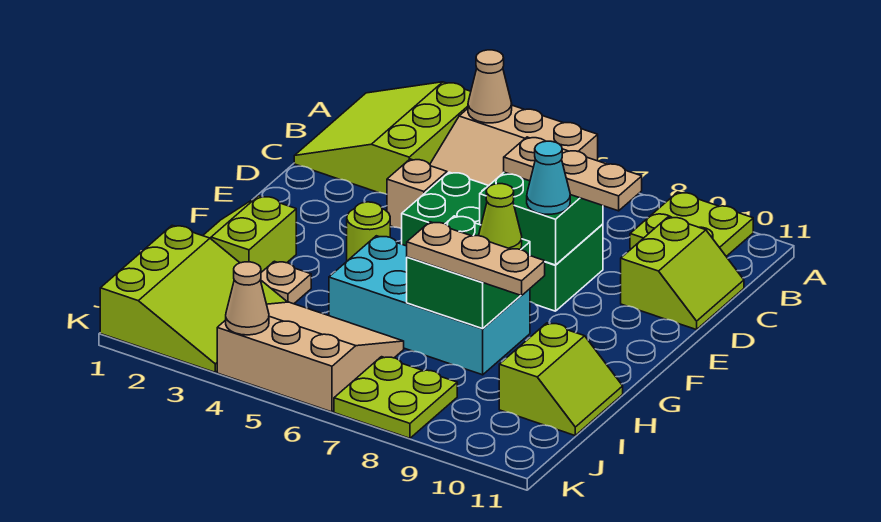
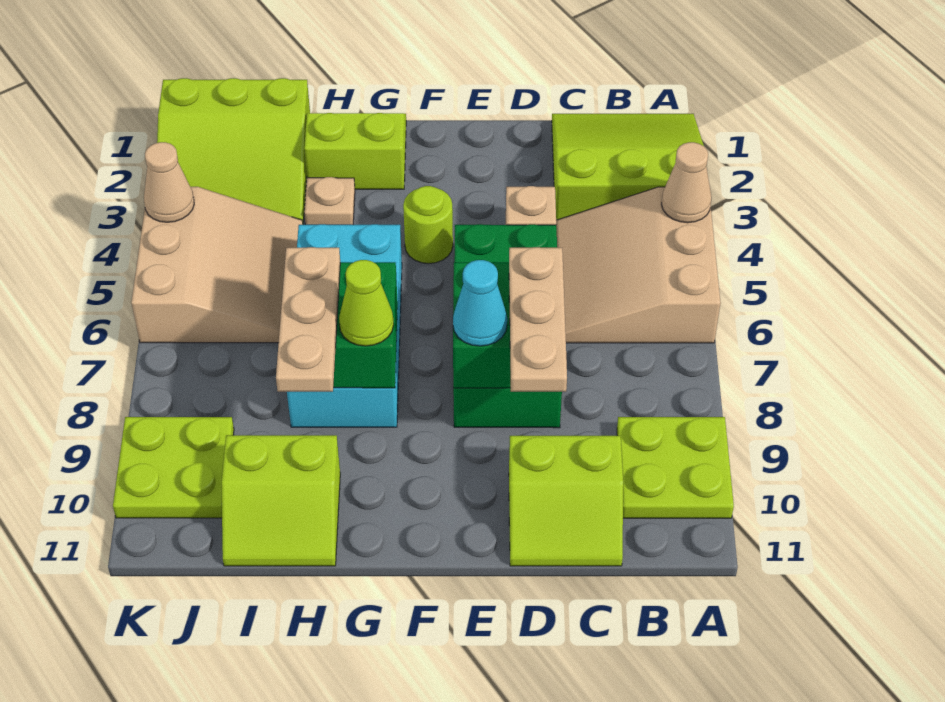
lime plate J7:K8 level 1 -> lime plate J9:K10 level 1

